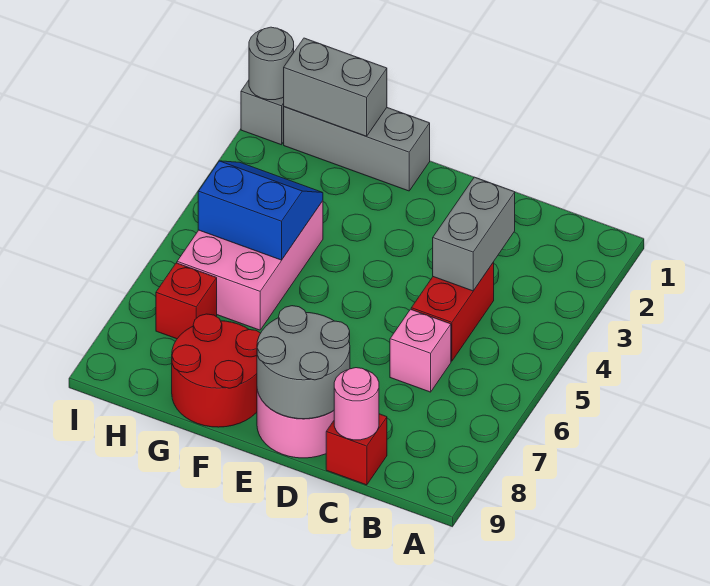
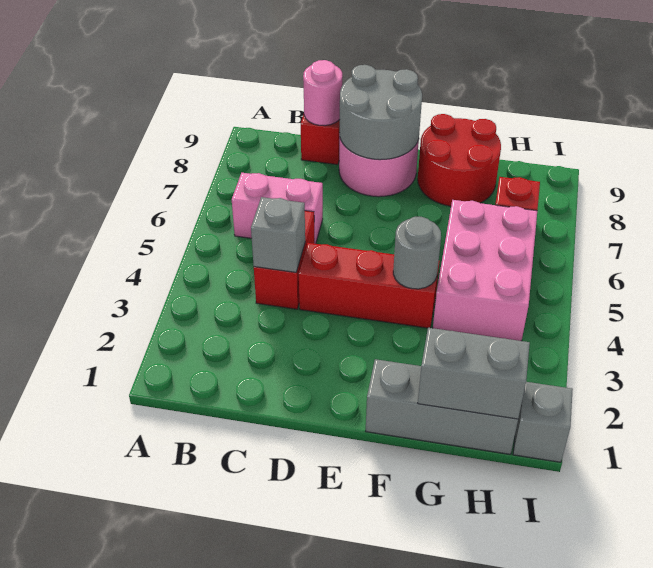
grey brick C3:C4 level 2 -> grey brick C4 level 2
pink brick C6 level 1 -> pink brick B6:C6 level 1
none -> red brick D4:F4 level 1
blue slope G4:H5 level 2 top 5 -> none
grey round brick I1 level 2 -> grey round brick F4 level 2

